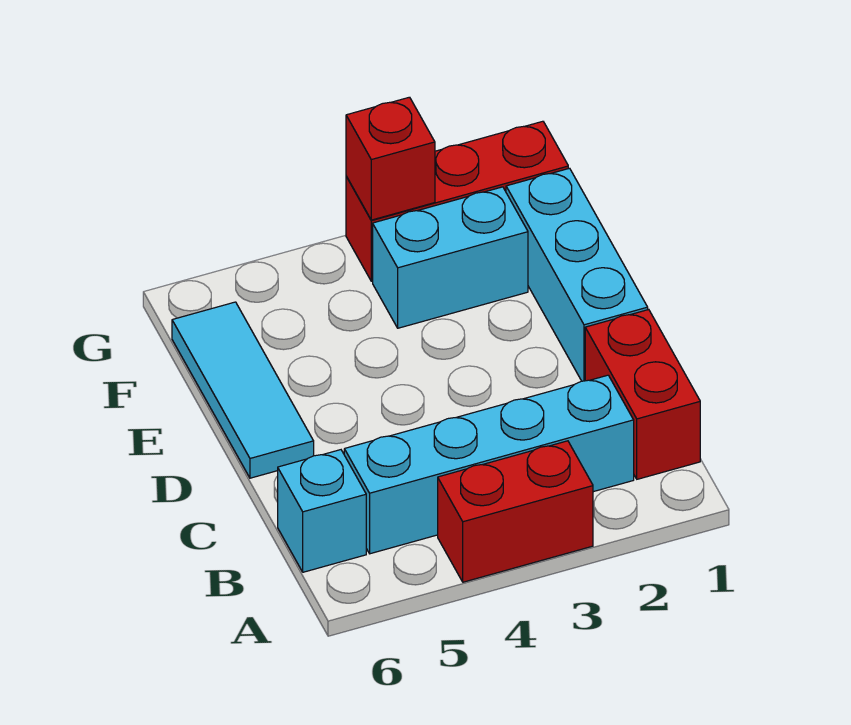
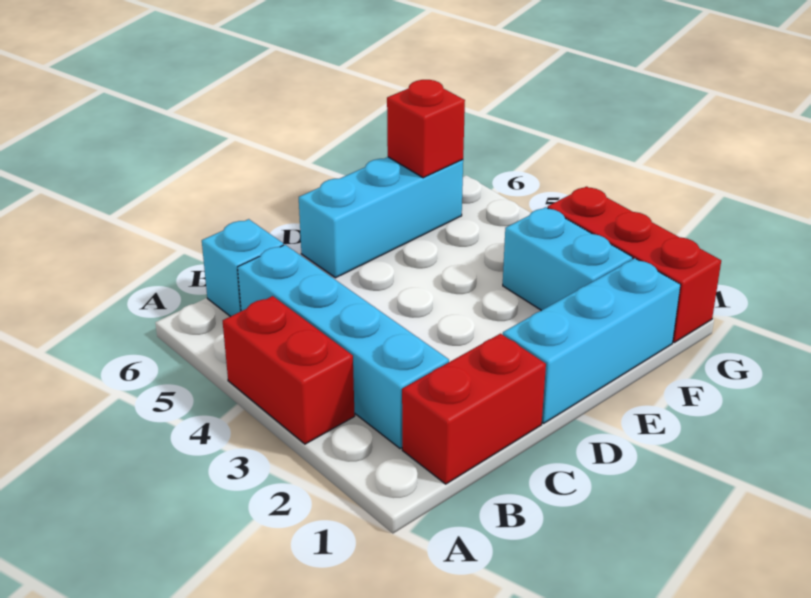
cyan tile D6:F6 level 1 -> cyan brick D6:F6 level 1
red brick G3 level 2 -> red brick F6 level 2

